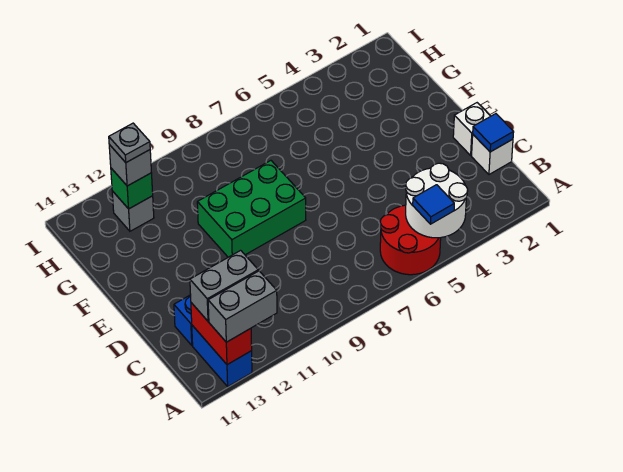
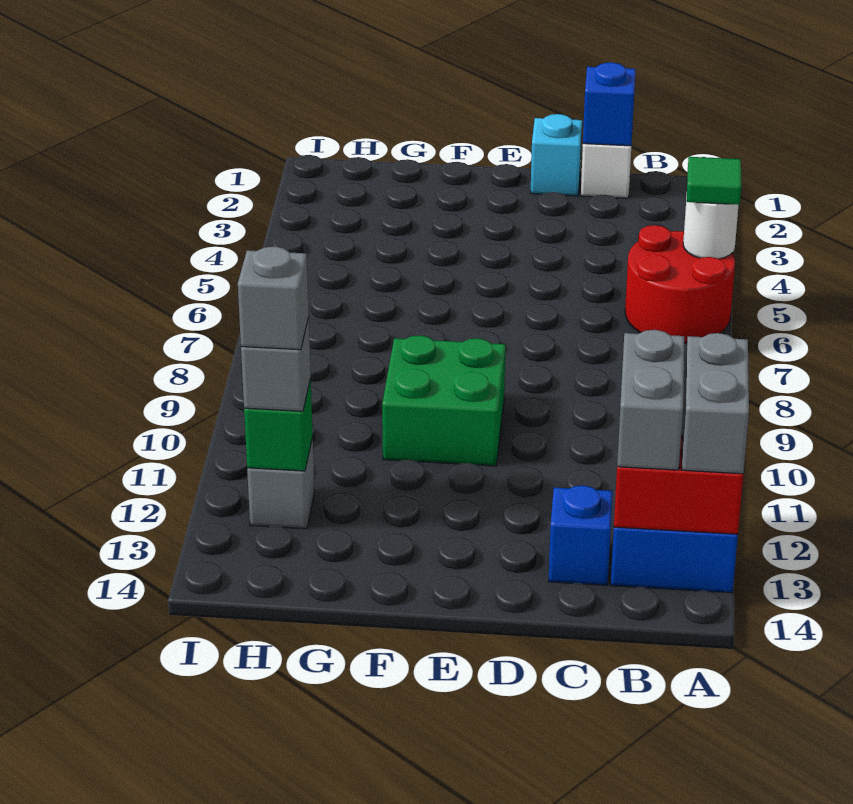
white round brick A4:B5 level 2 -> white round brick A5 level 2
blue tile A5 level 3 -> green tile A5 level 3
blue tile C1 level 2 -> blue brick C1 level 2
white brick D1 level 1 -> cyan brick D1 level 1
green brick E8:F10 level 1 -> green brick E9:F10 level 1
grey plate H12 level 4 -> grey brick H12 level 4

